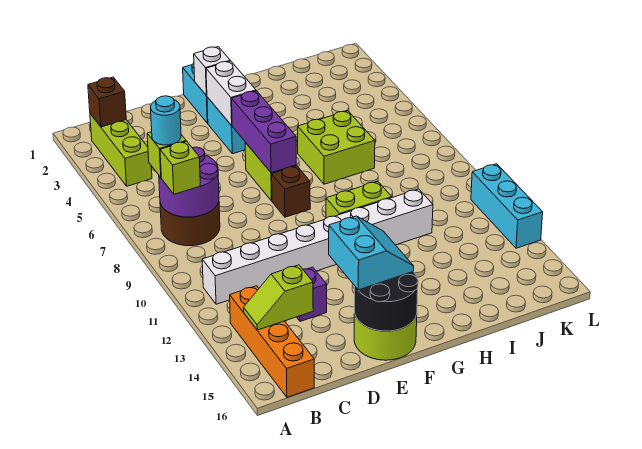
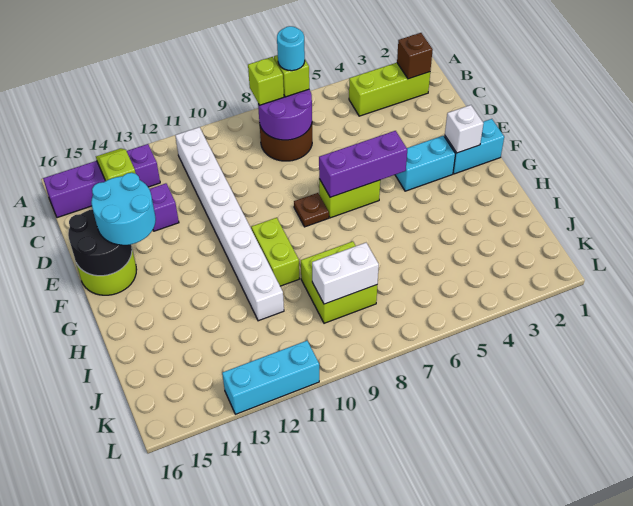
orange brick B13:B16 level 1 -> purple brick B13:B16 level 1
cyan slope E14:F15 level 3 top E -> cyan round brick E14:F15 level 3
white brick F3:F4 level 2 -> white brick J8:J9 level 2
brown brick F8 level 1 -> brown plate F8 level 1
lime brick H6:I7 level 1 -> lime brick I8:J9 level 1

